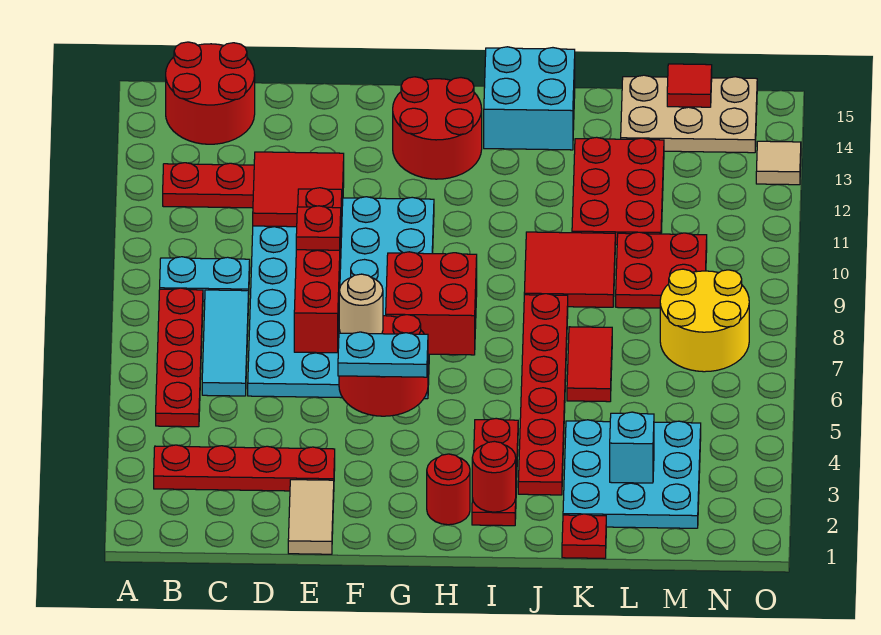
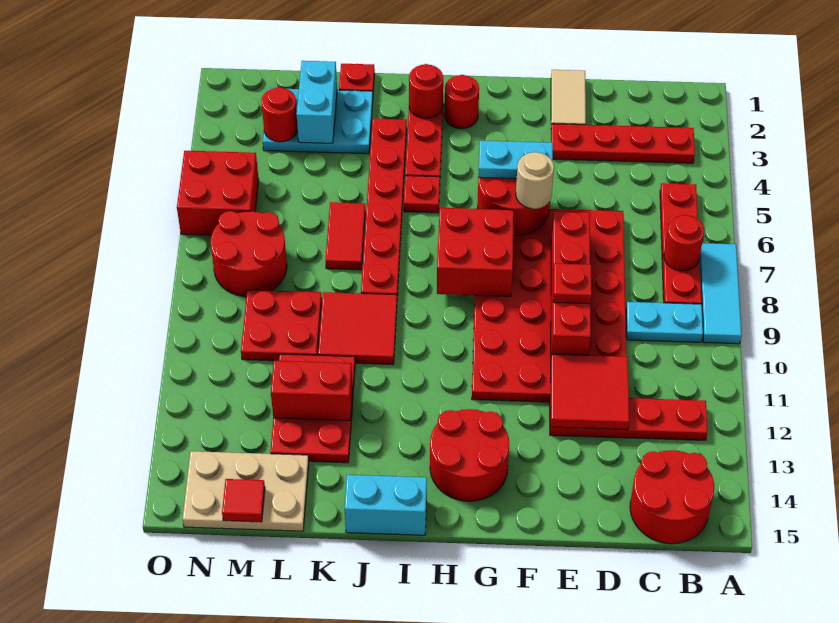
none -> red round brick B7 level 2
cyan tile C6:C8 level 1 -> cyan tile A7:A9 level 1
cyan plate D6:G11 level 1 -> red plate D6:G11 level 1
none -> red plate I5 level 1
cyan brick I14:J15 level 1 -> cyan brick I15:J15 level 1
cyan plate K2:M4 level 1 -> cyan plate K2:M3 level 1
none -> red brick K12:L12 level 2
cyan brick L3 level 2 -> cyan brick L2:L3 level 2
none -> red round brick M3 level 2
yellow round brick M7:N8 level 1 -> red round brick M7:N8 level 1
none -> red brick N5:O6 level 1
tan tile O13 level 1 -> none

